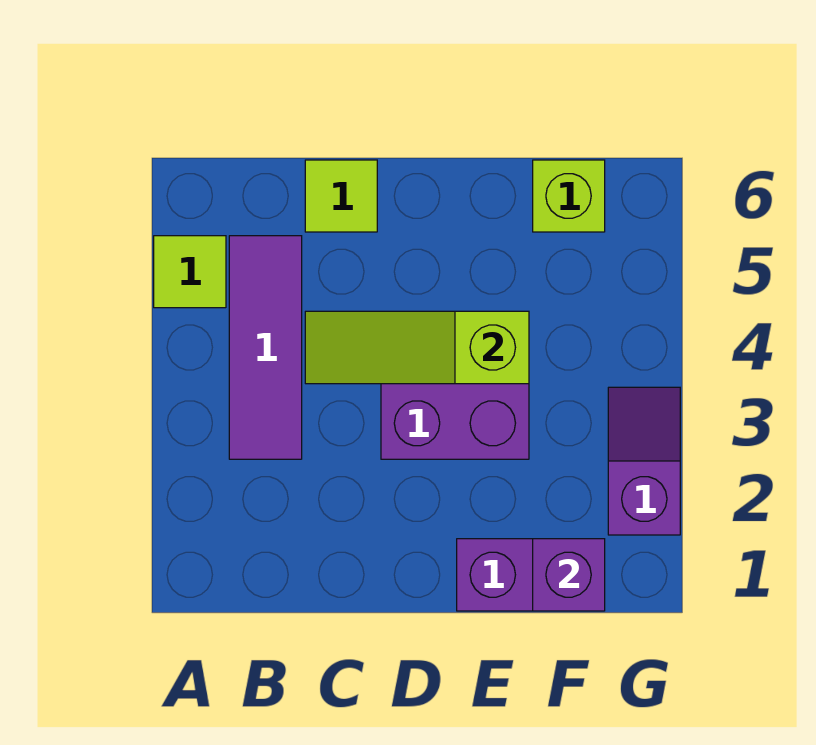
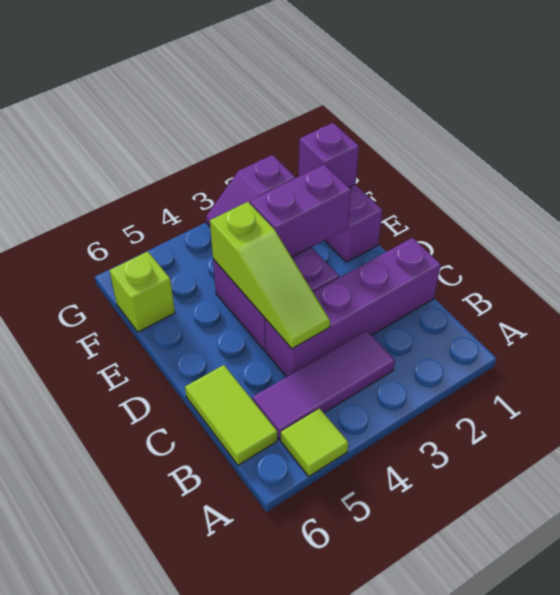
none -> purple brick C1:C4 level 1
lime tile C6 level 1 -> lime tile B6:C6 level 1
none -> purple brick E2:E3 level 2

